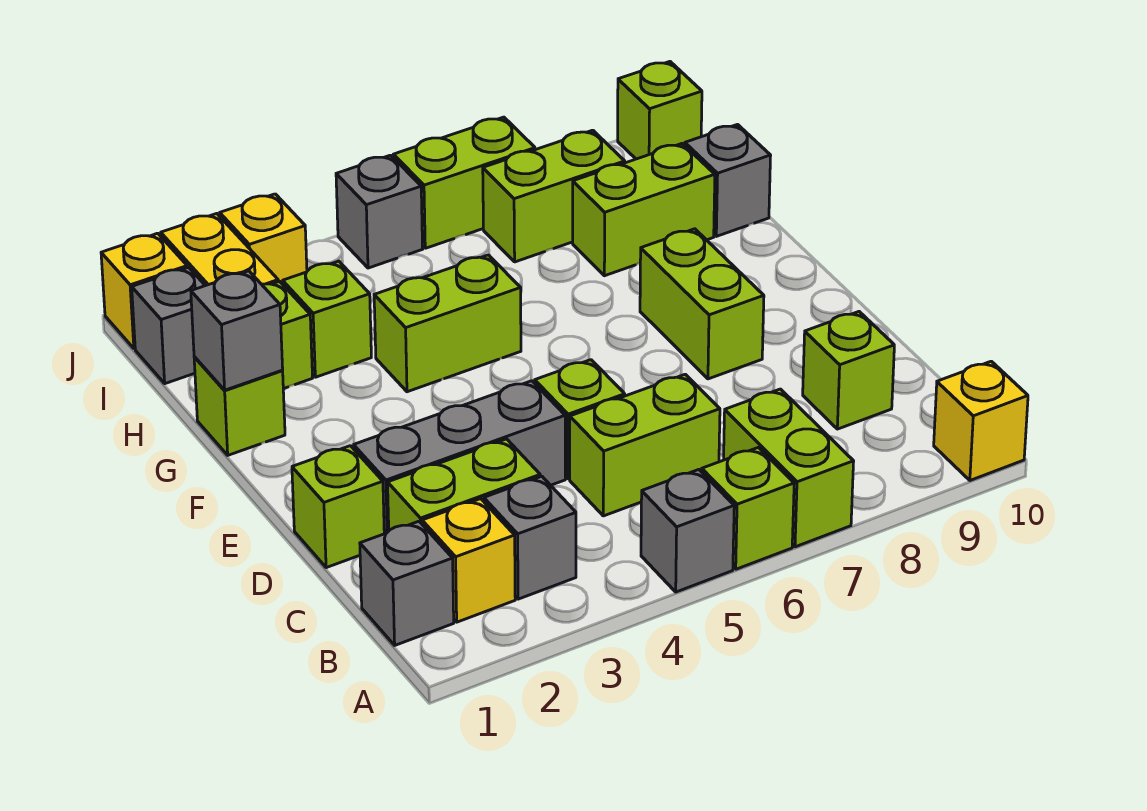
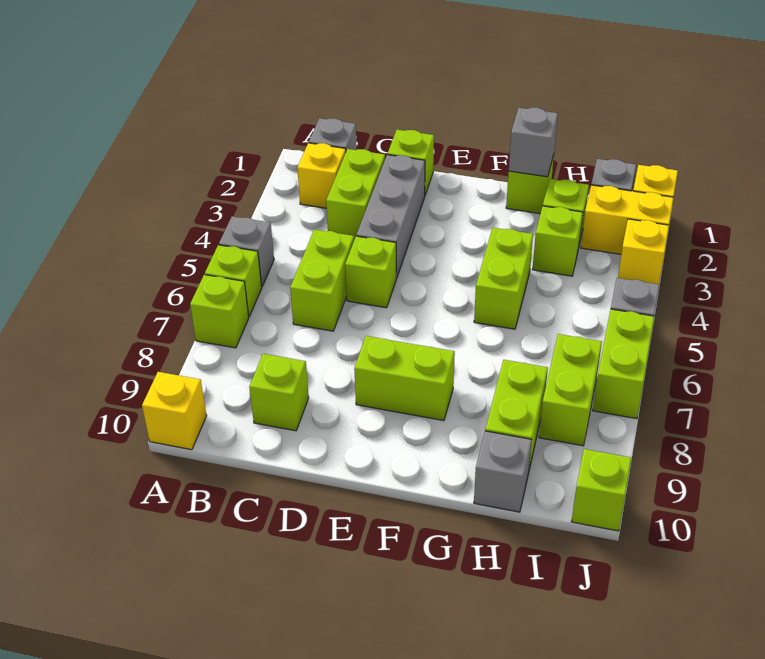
lime brick A7:B7 level 1 -> lime brick A7 level 1
grey brick B3 level 1 -> none

